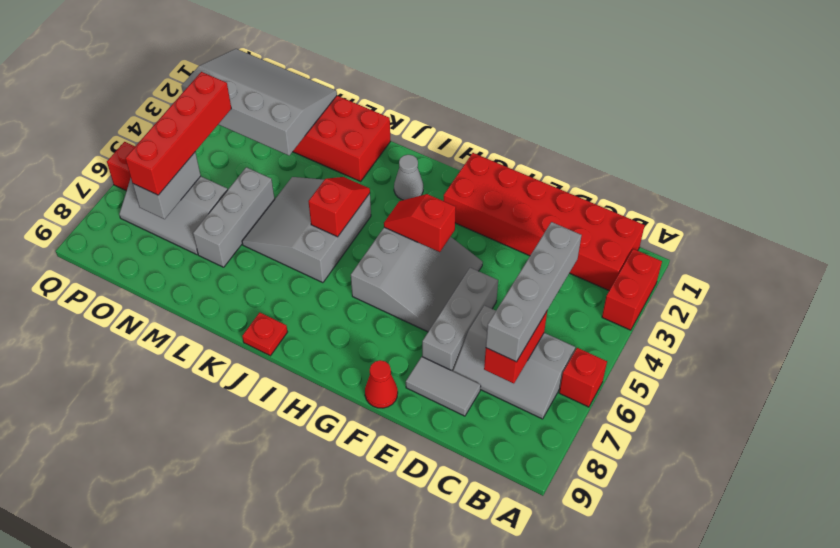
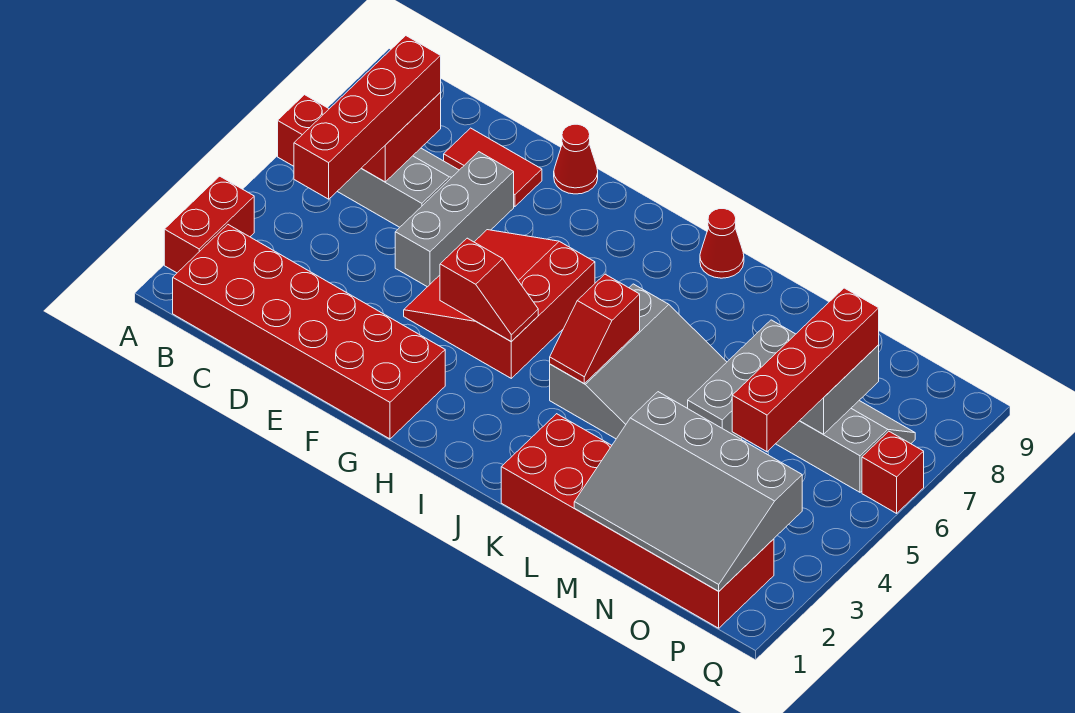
grey brick C4:C7 level 3 -> red brick C4:C7 level 3
grey tile D8:E8 level 1 -> red tile D8:E8 level 1
grey slope F4:H6 level 1 top H -> red slope F4:H6 level 1 top H
grey cone I2 level 1 -> none
red plate J9 level 1 -> red cone J9 level 1

